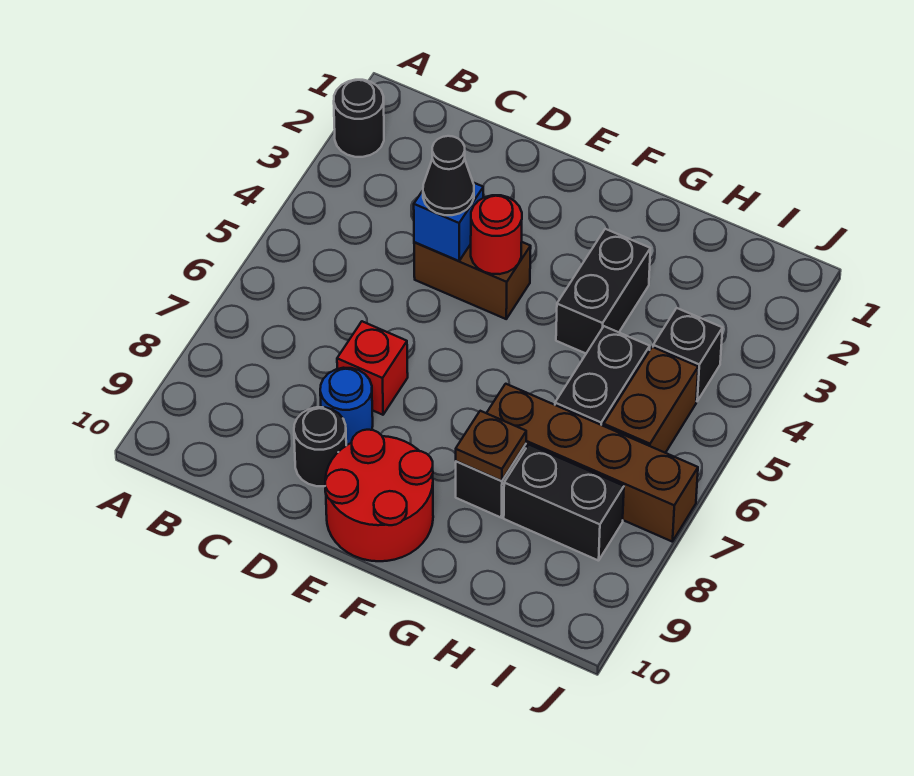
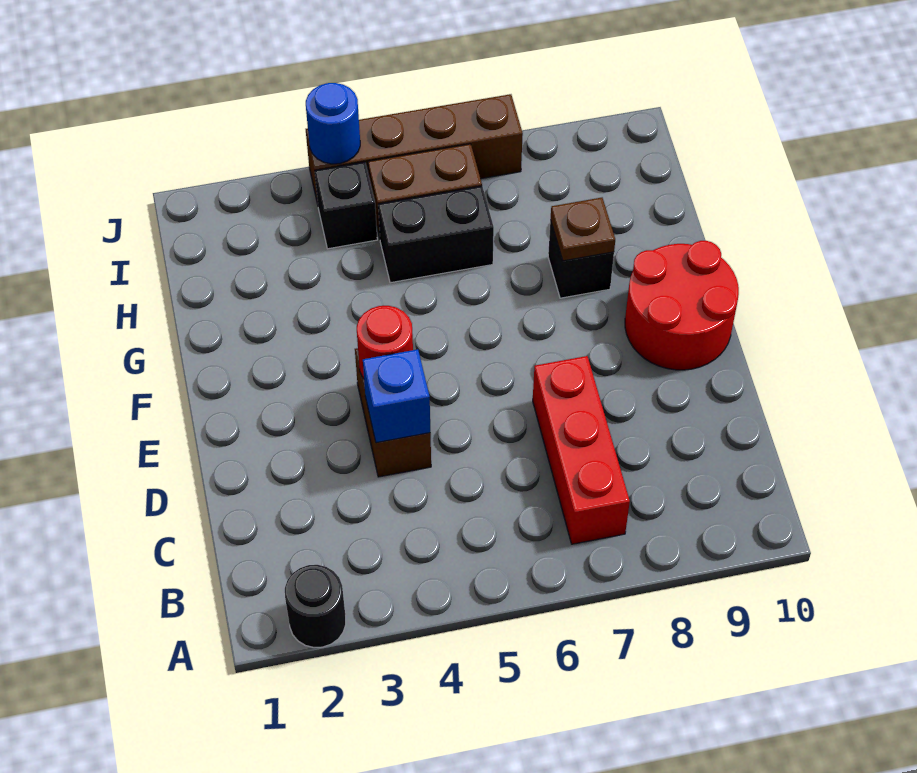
black cone D4 level 3 -> none
red brick D7 level 1 -> red brick B7:D7 level 1
blue round brick D8 level 1 -> blue round brick J4 level 2
black round brick D9 level 1 -> none
black brick G3:G4 level 1 -> none
brown brick G7:J7 level 1 -> brown brick J4:J7 level 1
black brick H8:I8 level 1 -> none

